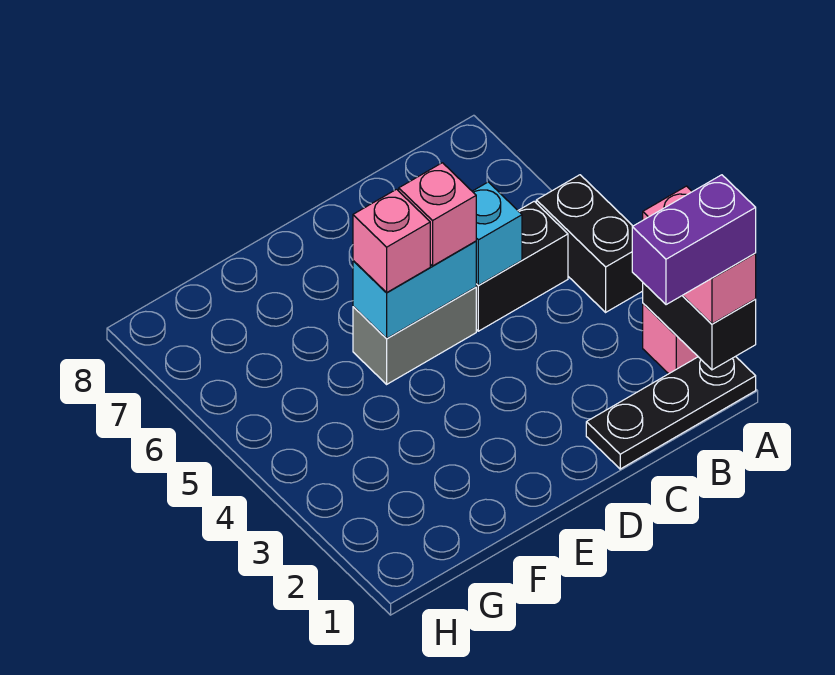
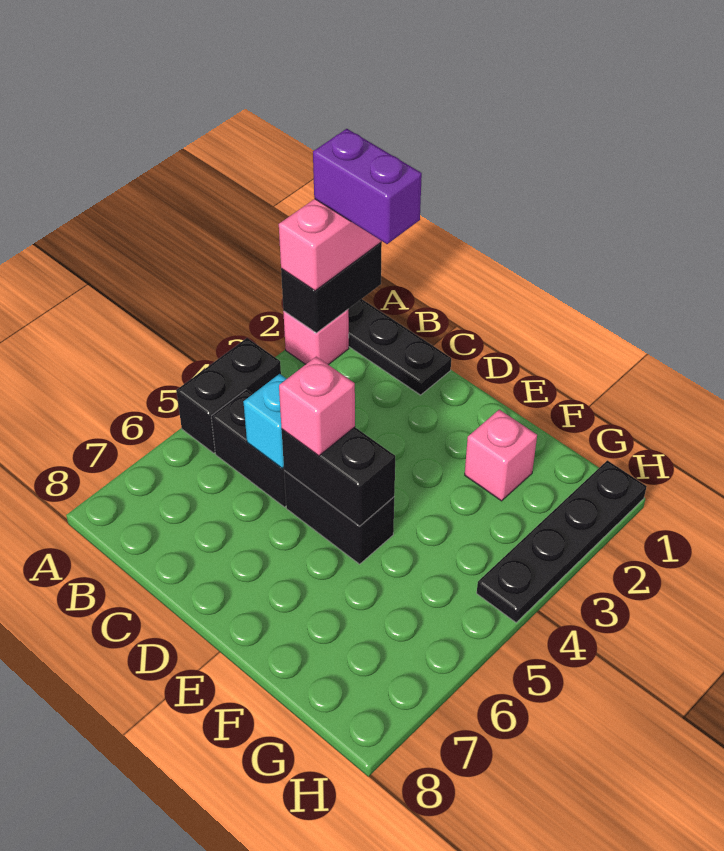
grey brick D5:E5 level 1 -> black brick D5:E5 level 1
cyan brick D5:E5 level 2 -> black brick D5:E5 level 2
pink brick E5 level 3 -> pink brick F2 level 1
none -> black plate H1:H4 level 1

